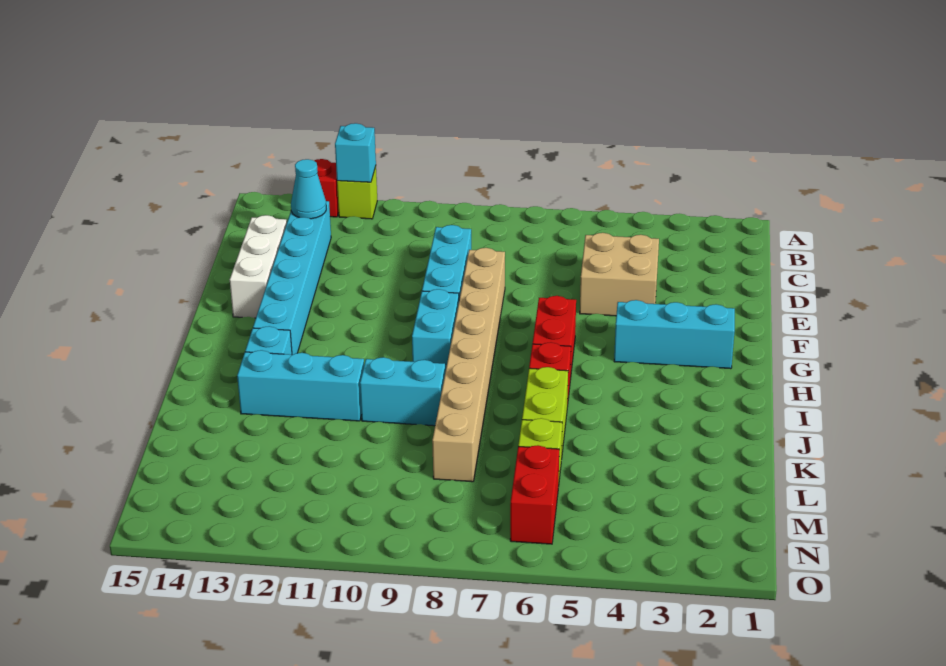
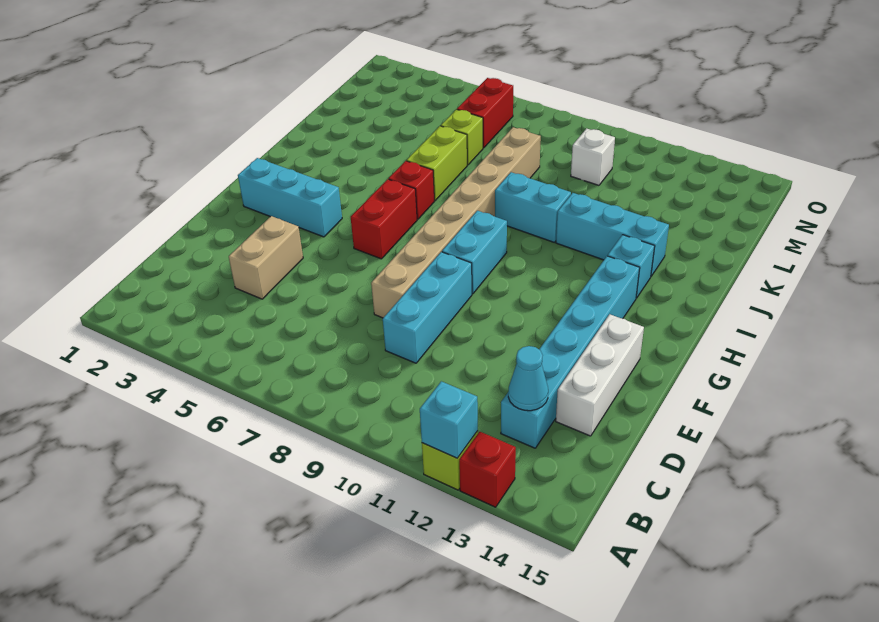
tan brick D4:E5 level 1 -> tan brick D4:E4 level 1
none -> white brick M10 level 1

